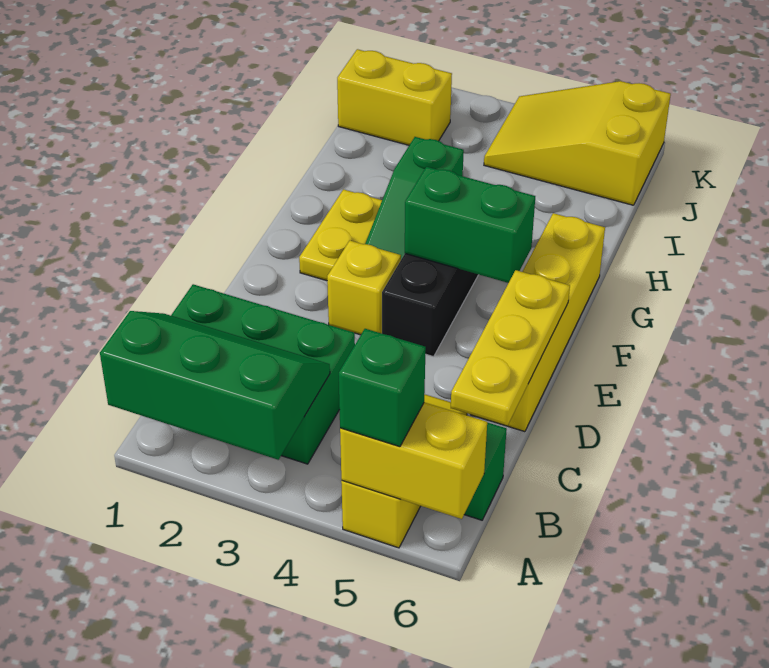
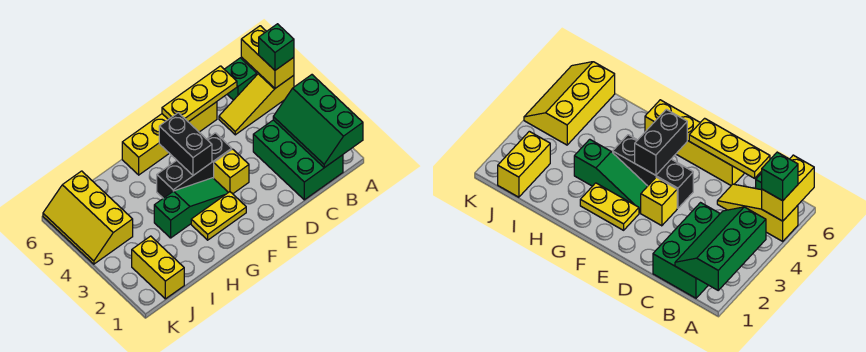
green brick F4:F5 level 2 -> black brick F4:F5 level 2
yellow slope J4:K6 level 1 top 6 -> yellow slope J4:K6 level 1 top J

